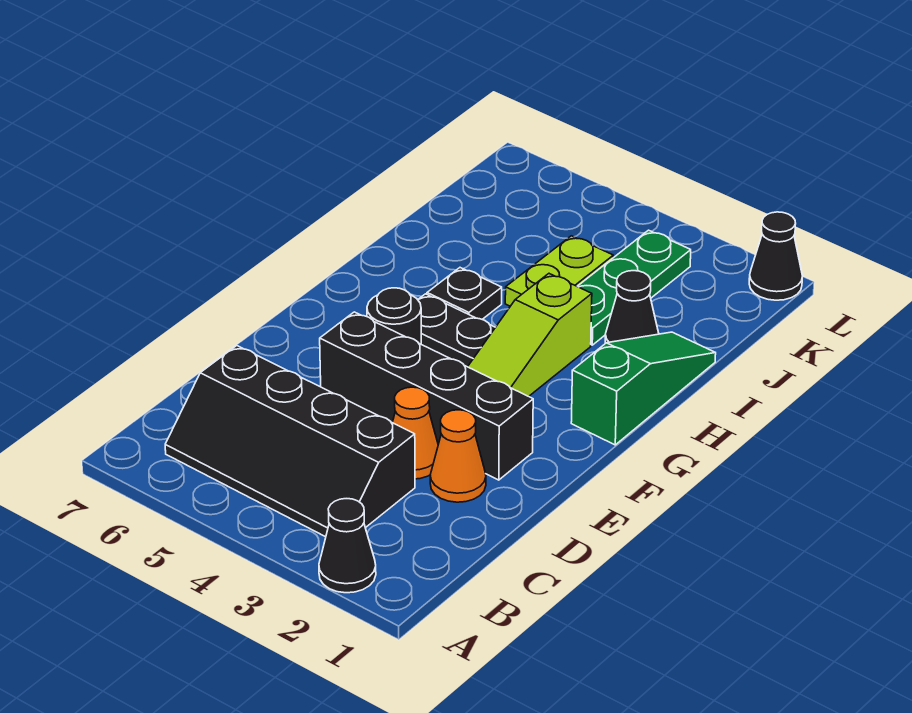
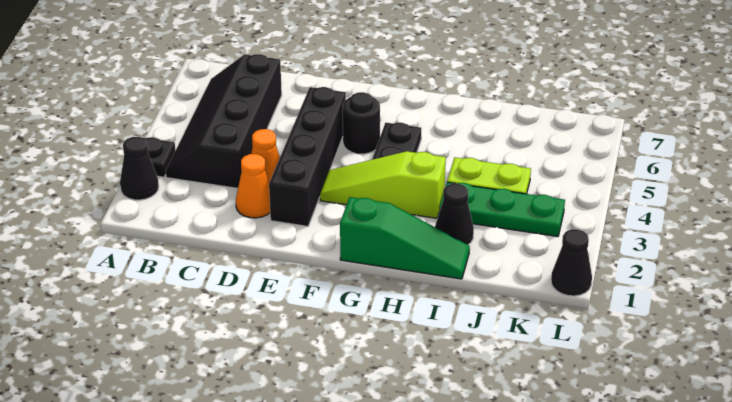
black plate H5 level 1 -> black plate A3 level 1

